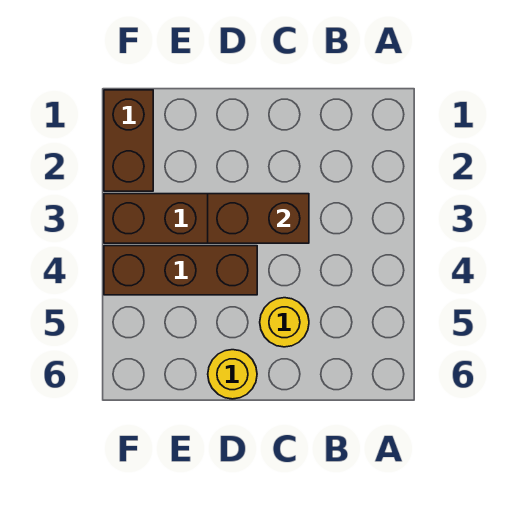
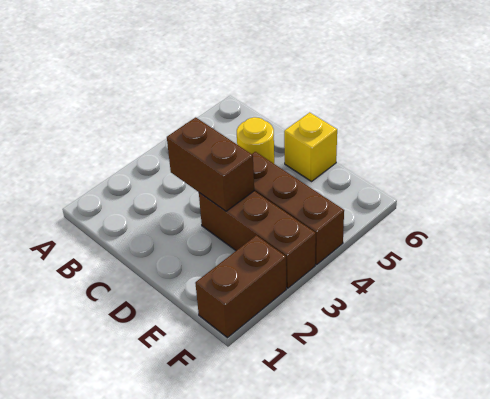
yellow round brick D6 level 1 -> yellow brick D6 level 1

